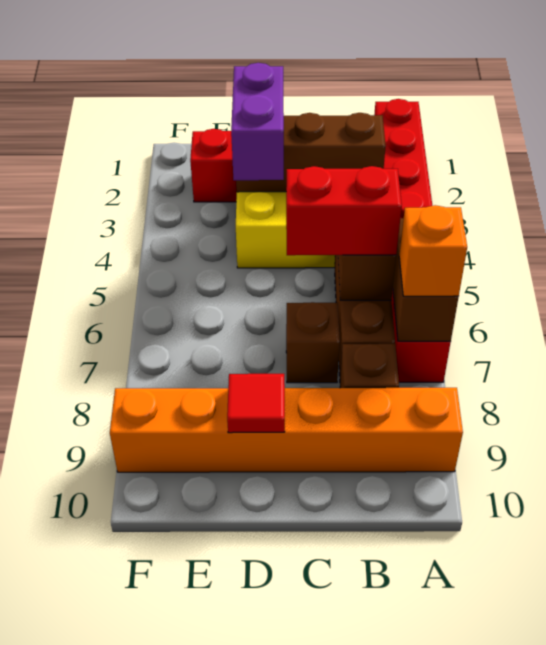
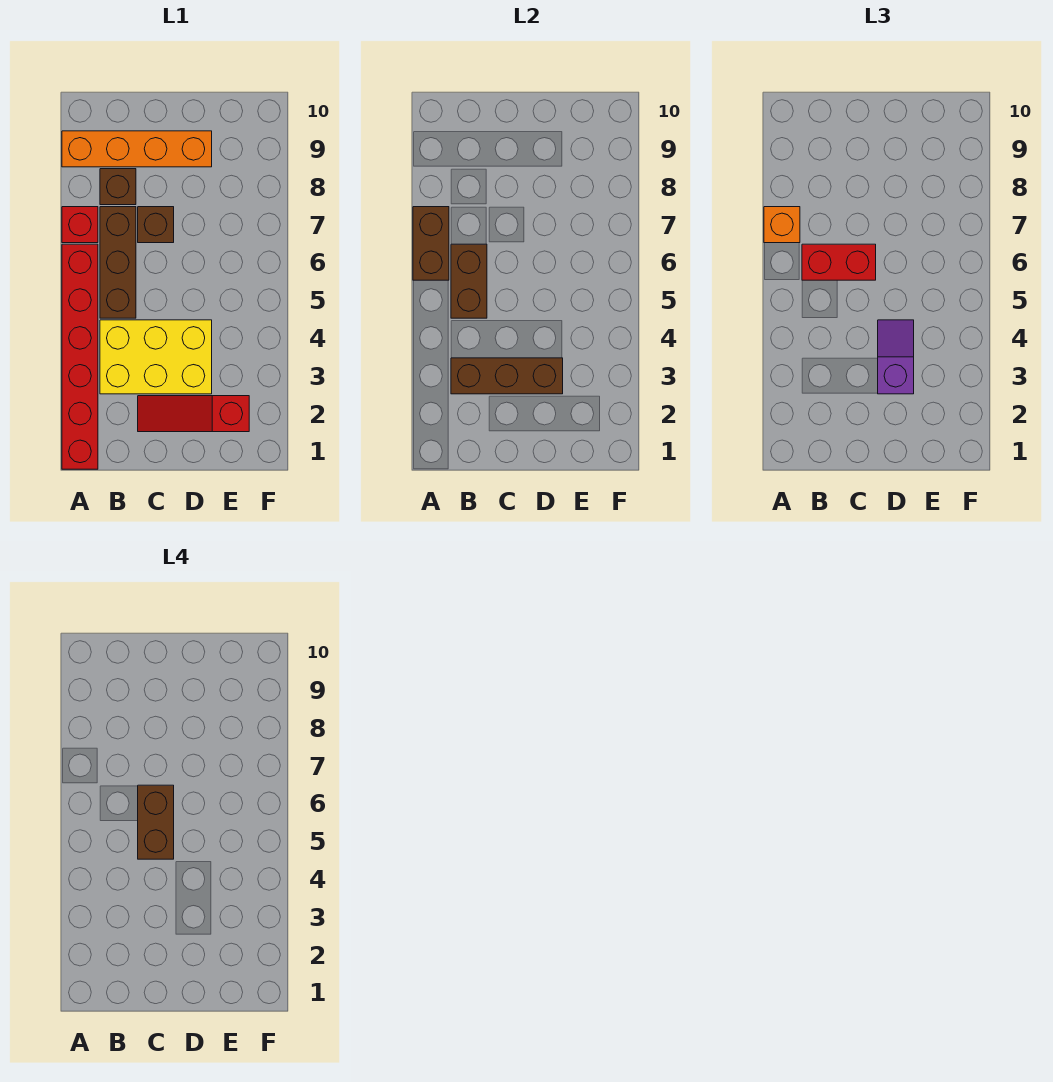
orange brick A9:F9 level 1 -> orange brick A9:D9 level 1
none -> brown brick C5:C6 level 4
purple brick D3:D4 level 3 -> purple slope D3:D4 level 3 top 3
red tile D9 level 2 -> none

